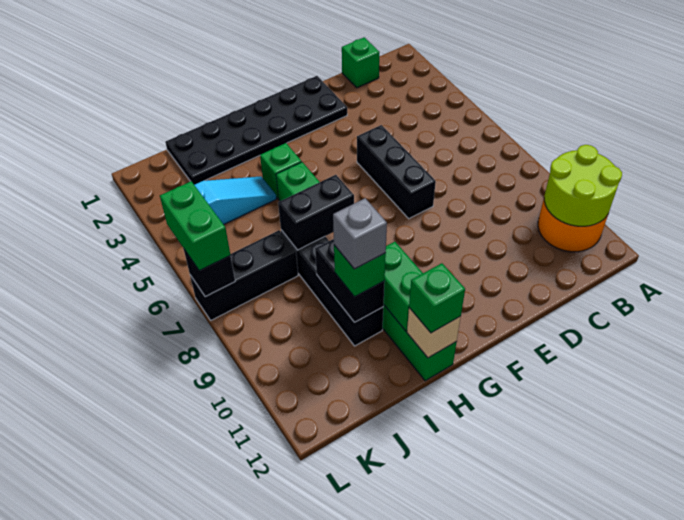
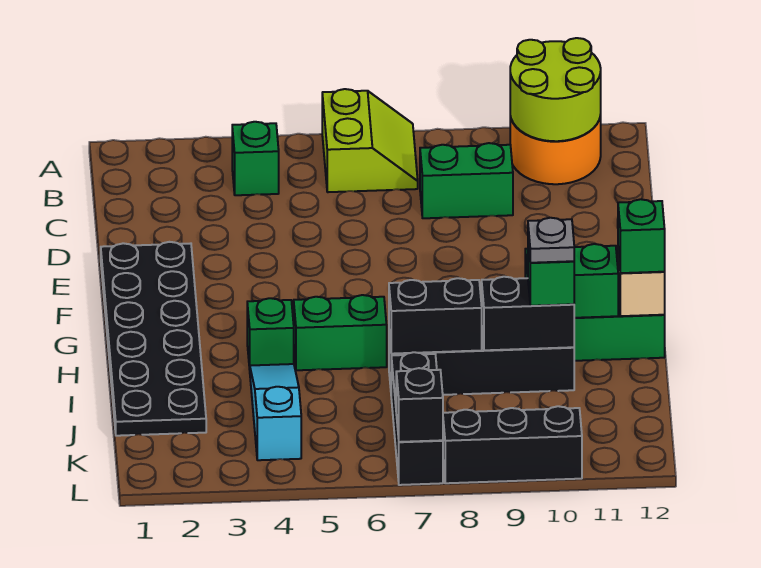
none -> lime slope A6:B7 level 1 top 6
green brick C1 level 1 -> green brick B4 level 1
black brick E5:E7 level 1 -> black brick L8:L10 level 1
black brick H7:I7 level 2 -> black brick I7:I8 level 2
grey brick I10 level 4 -> grey plate I10 level 4
green brick L6:L7 level 3 -> green brick C8:C9 level 1

